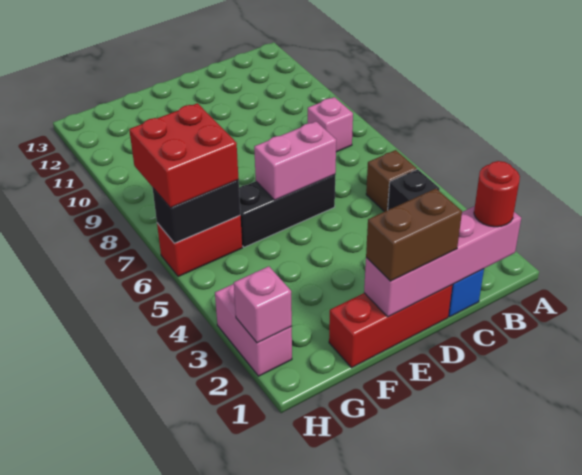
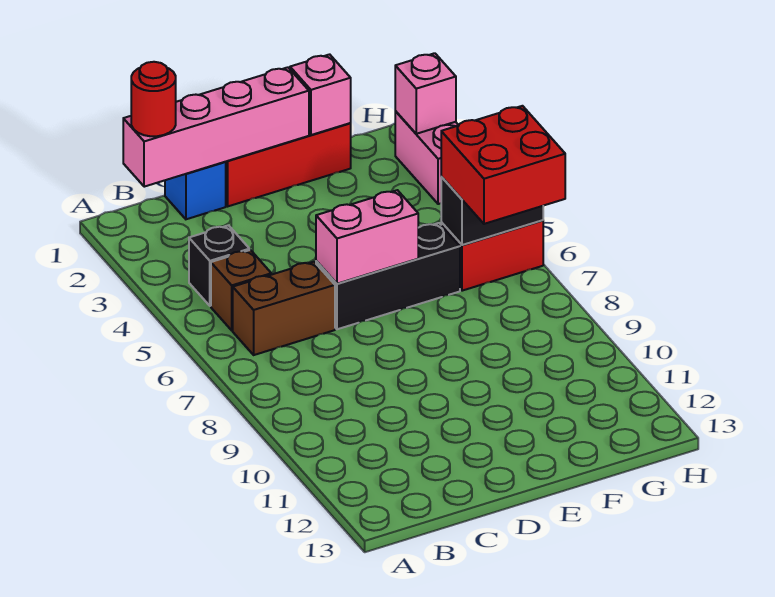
pink brick B8 level 1 -> pink brick F1 level 2
brown brick D1:E1 level 3 -> brown brick B6:C6 level 1

